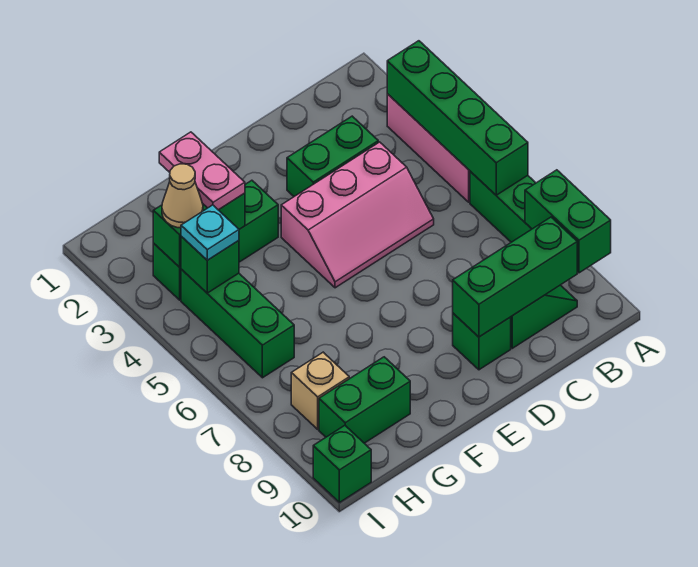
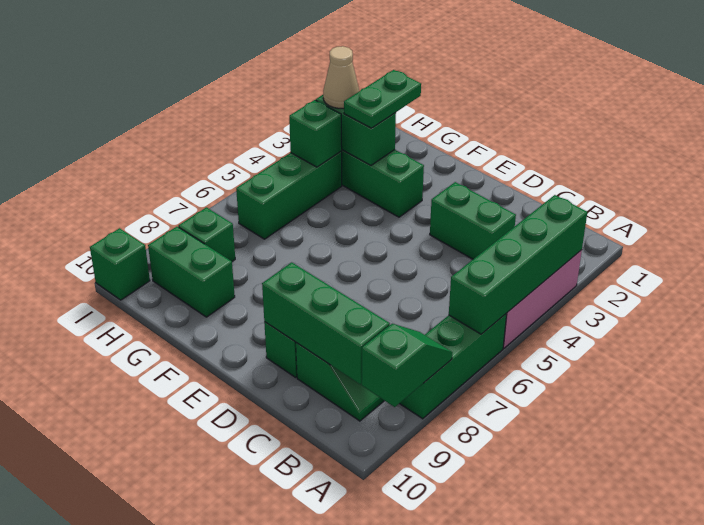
green brick A8:A9 level 2 -> green slope A8:A9 level 2 top 9
pink slope C4:E5 level 1 top 4 -> none
pink plate G2:G3 level 3 -> green plate G2:G3 level 3
cyan plate H4 level 3 -> none
tan brick H8 level 1 -> green brick H8 level 1

